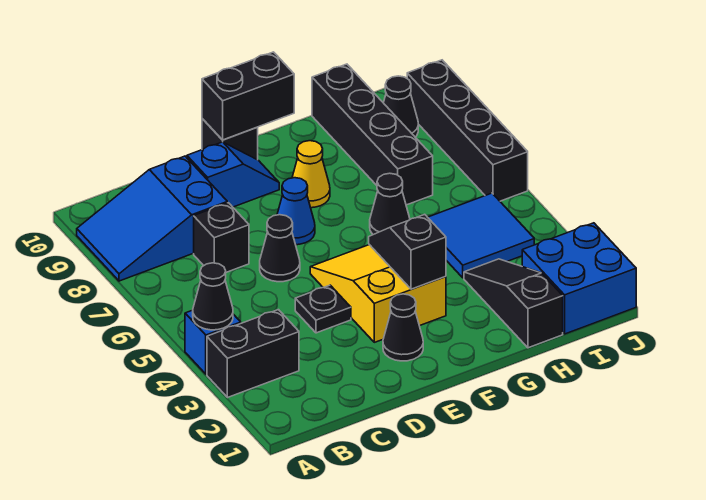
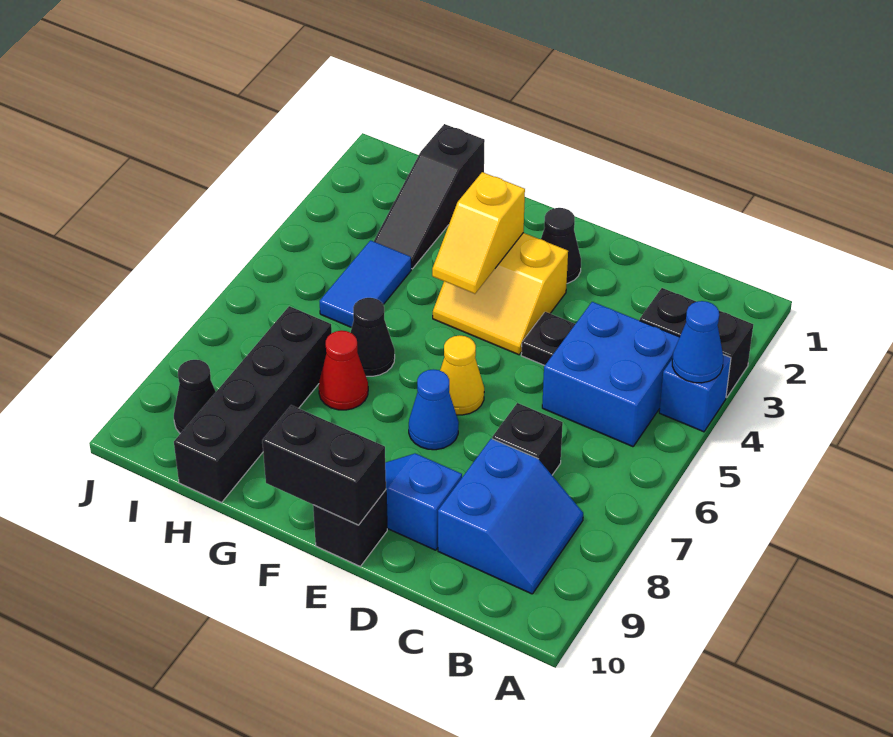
black cone A4 level 2 -> blue cone A4 level 2
blue slope A8:C9 level 1 top C -> blue slope B8:C9 level 1 top C
black cone D6 level 1 -> none
yellow slope E3:F5 level 1 top 3 -> yellow slope E3:F4 level 1 top 3
black slope F3:F4 level 2 top 3 -> yellow slope F3:F4 level 2 top 3
yellow cone F8 level 1 -> yellow cone E6 level 1
none -> red cone G7 level 1
blue tile H4:I5 level 1 -> blue tile H4:H5 level 1
blue brick I1:J2 level 1 -> blue brick B4:C5 level 1
black brick J6:J9 level 1 -> none

